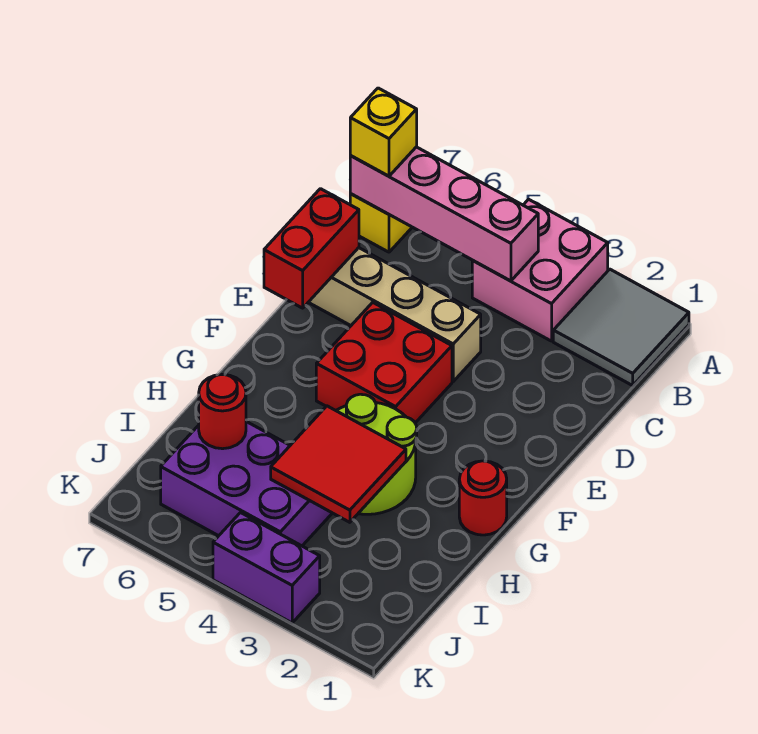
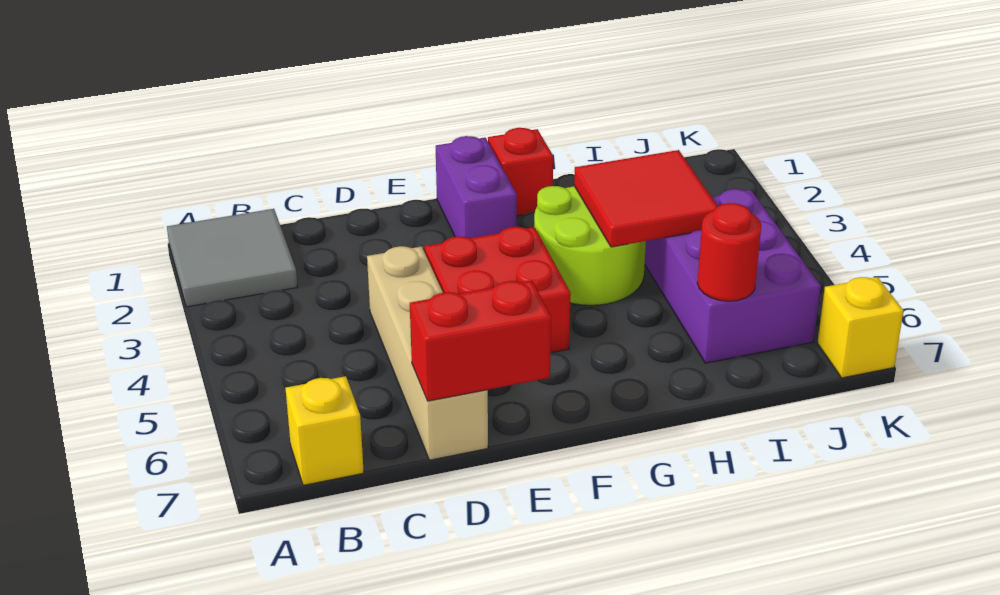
pink brick A3:B4 level 1 -> none
pink brick B4:B7 level 2 -> none
yellow brick B7 level 3 -> yellow brick K7 level 1
red round brick G1 level 1 -> red brick G1 level 1
purple brick K3:K4 level 1 -> purple brick F1:F2 level 1

